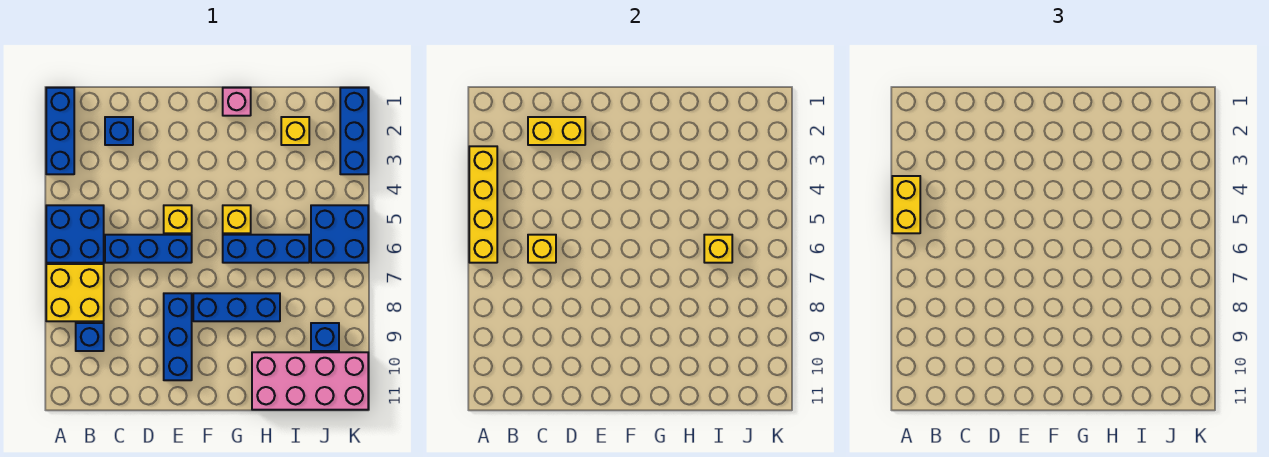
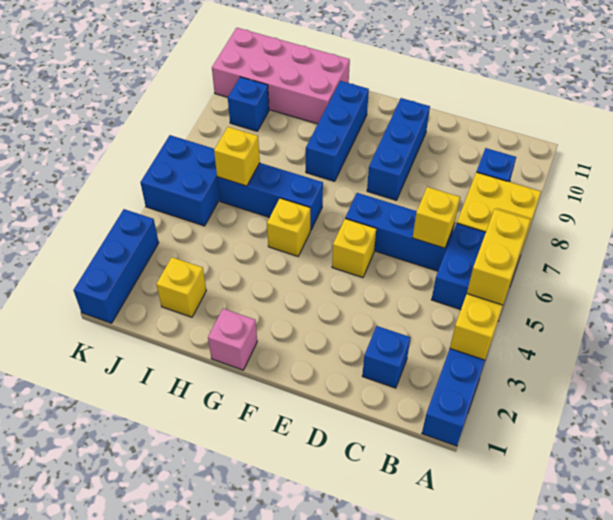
yellow brick C2:D2 level 2 -> none
blue brick F8:H8 level 1 -> blue brick G8:G10 level 1

